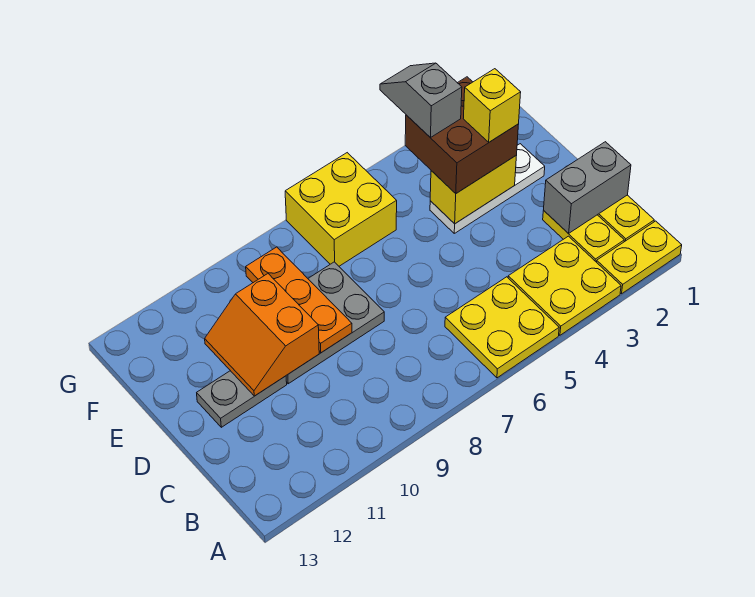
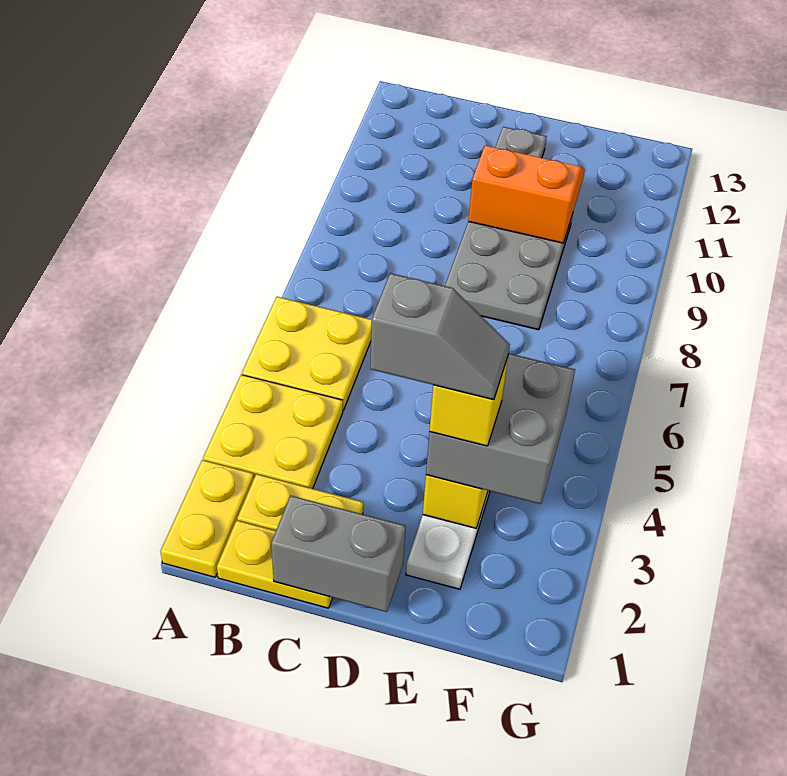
grey brick C1:C2 level 2 -> grey brick C1:D1 level 2
orange plate D9:F9 level 2 -> none
brown brick E3:F4 level 3 -> grey brick E3:F4 level 3
grey slope F4:G4 level 4 top F -> grey slope D3:E3 level 5 top D
yellow brick F6:G7 level 1 -> none

